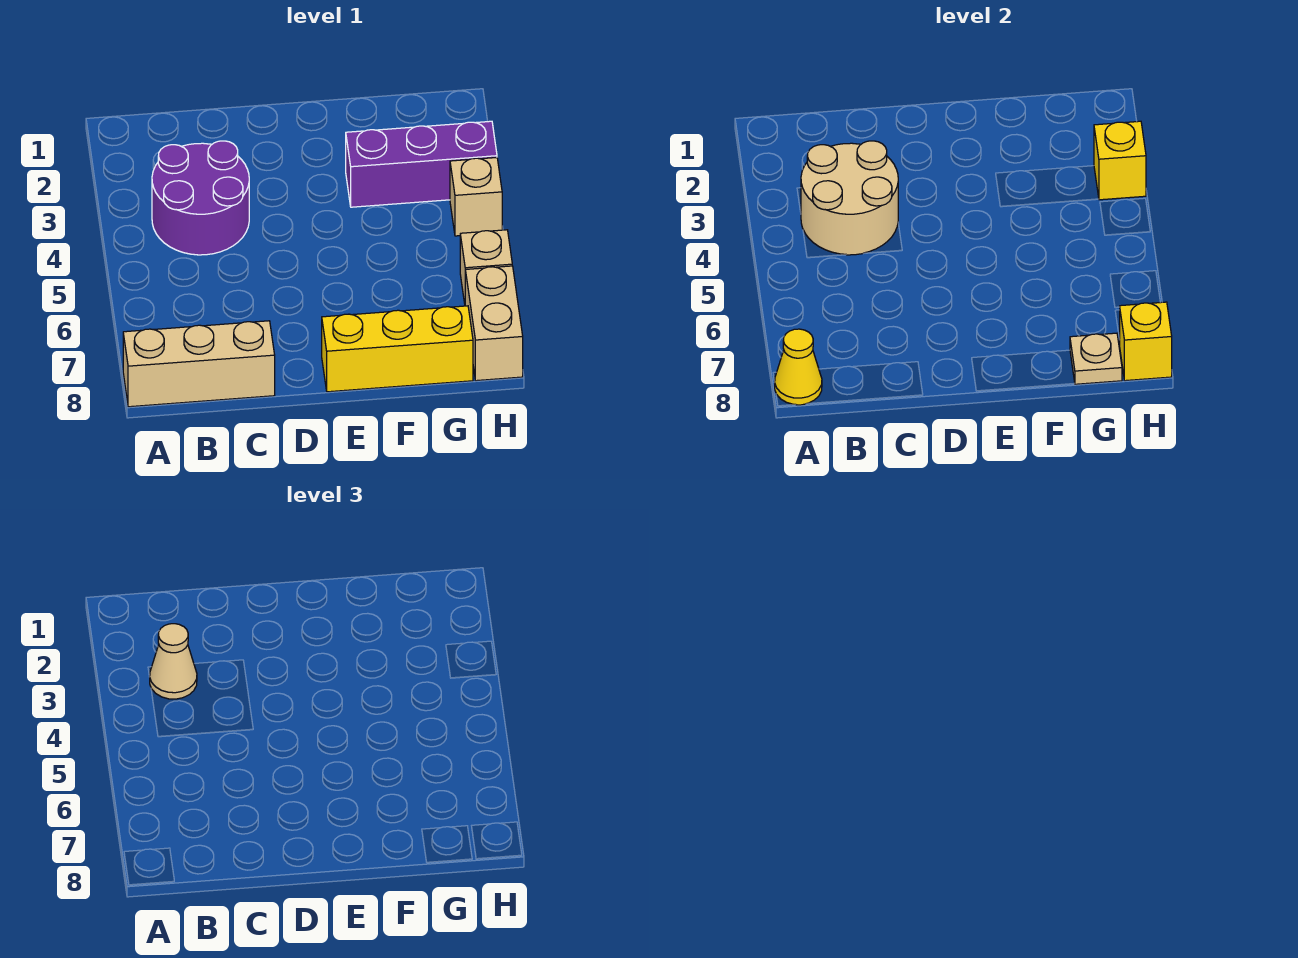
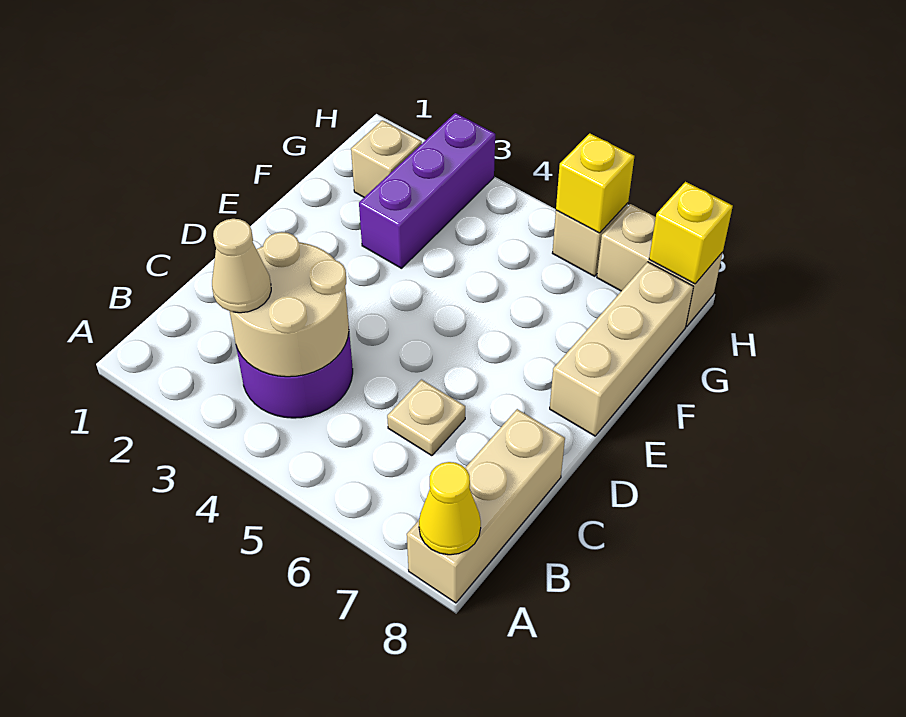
yellow brick E8:G8 level 1 -> tan brick E8:G8 level 1
tan plate G8 level 2 -> tan plate C6 level 1
yellow brick H3 level 2 -> yellow brick H6 level 2
tan brick H4 level 1 -> tan brick G2 level 1

